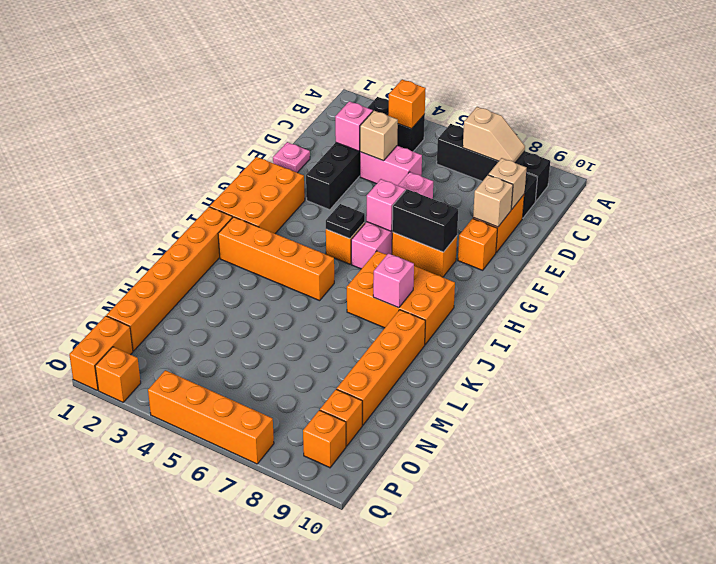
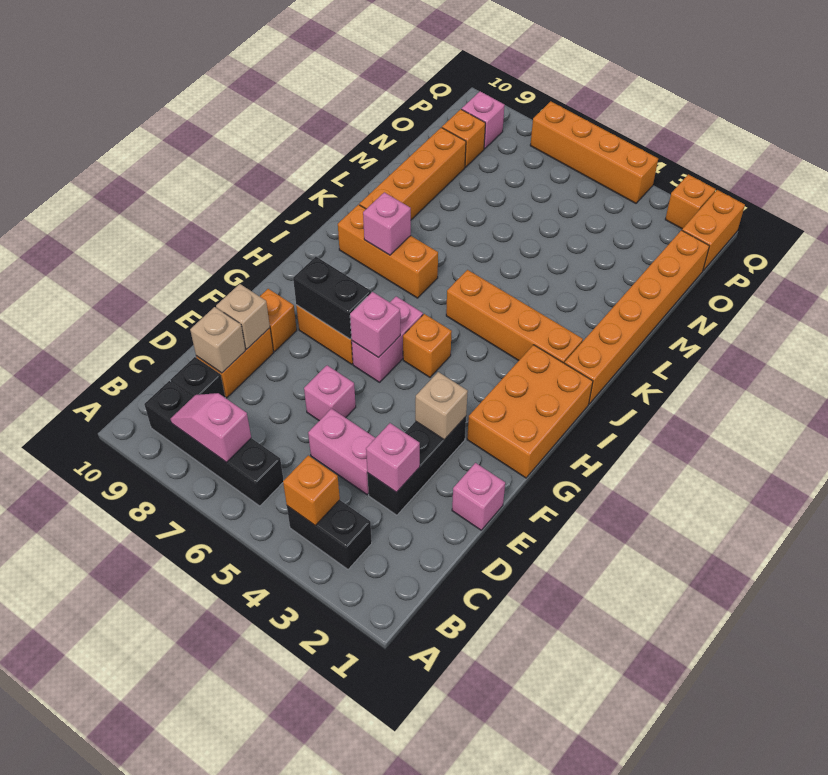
tan slope B7:B8 level 2 top 7 -> pink slope B7:B8 level 2 top 7
tan brick D4 level 2 -> tan brick F3 level 2
pink plate E1 level 1 -> pink brick E1 level 1
black plate H5 level 2 -> none
orange brick I7:J9 level 1 -> orange brick J7:J9 level 1
orange brick P9 level 1 -> pink brick P9 level 1

